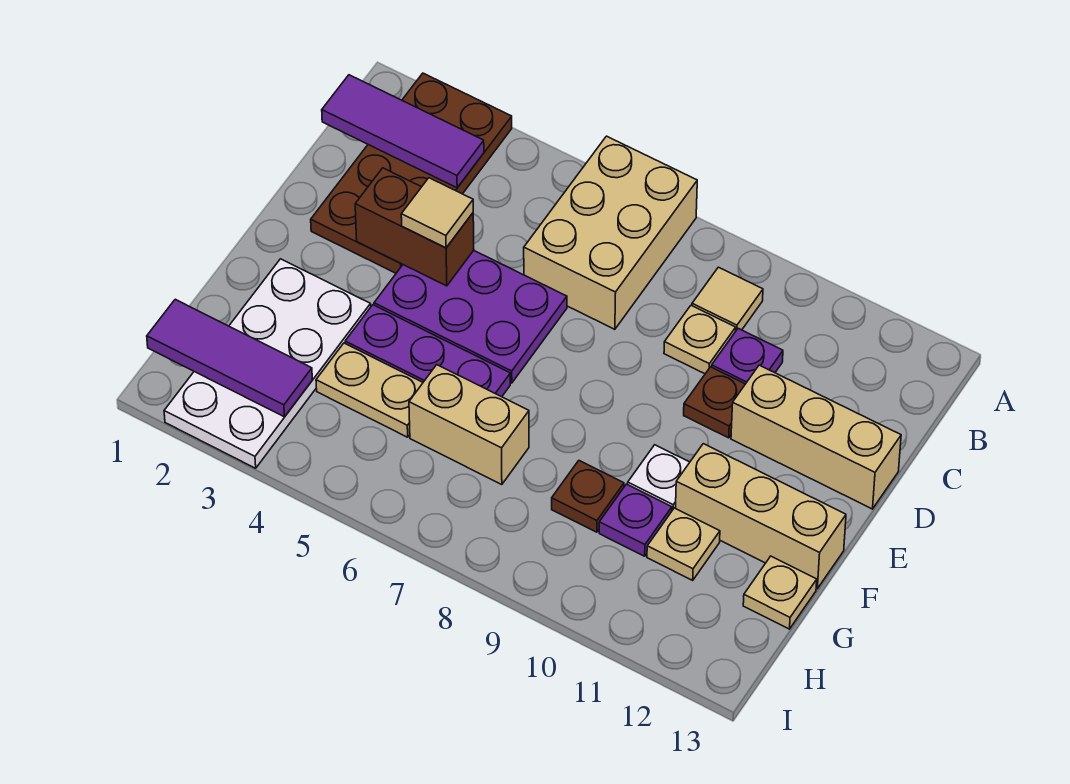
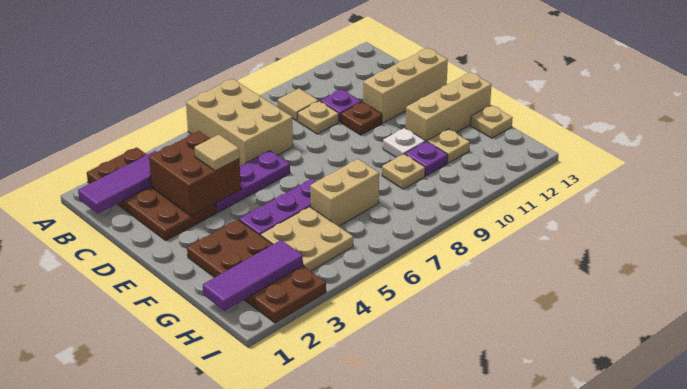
brown brick D3:D4 level 2 -> brown brick C3:D4 level 2
purple plate D4:E6 level 1 -> purple plate D4:D6 level 1
white plate F2:I3 level 1 -> brown plate F2:I3 level 1
tan plate G4:G5 level 1 -> tan plate G4:H5 level 1
brown plate G9 level 1 -> tan plate G9 level 1

